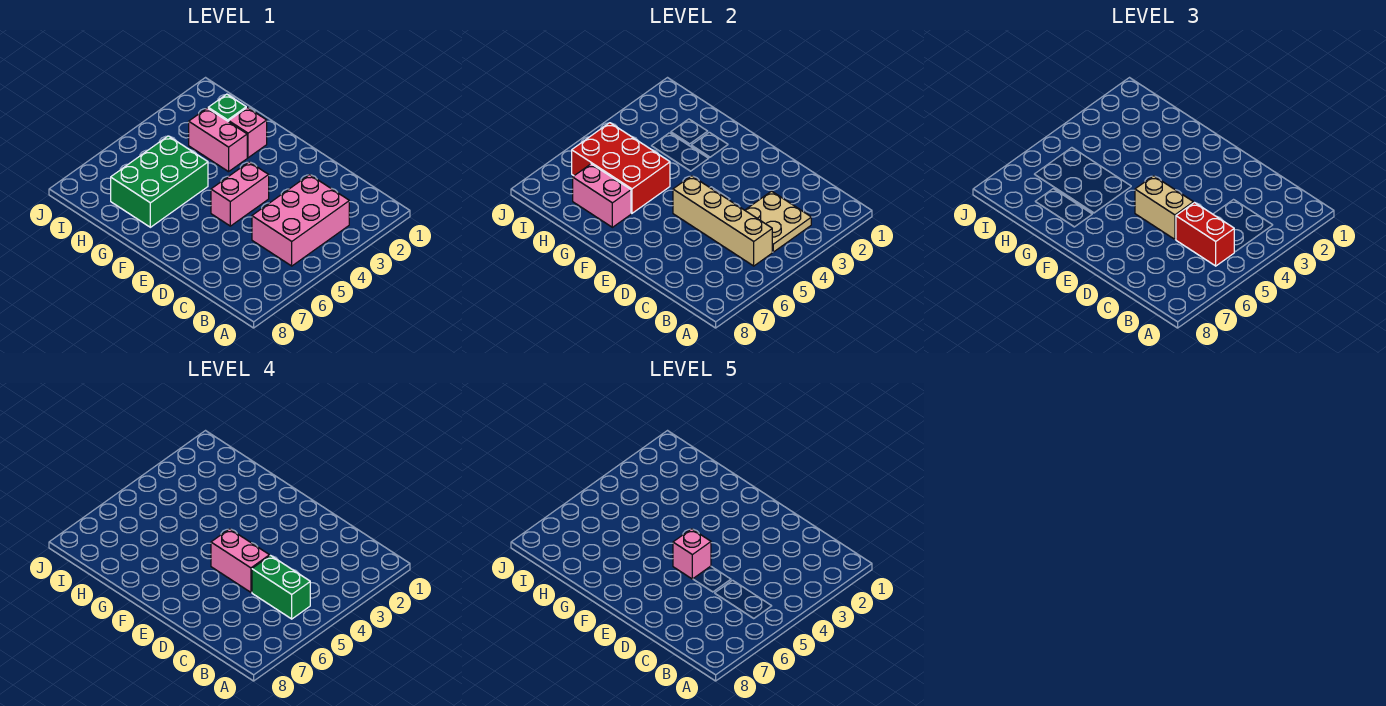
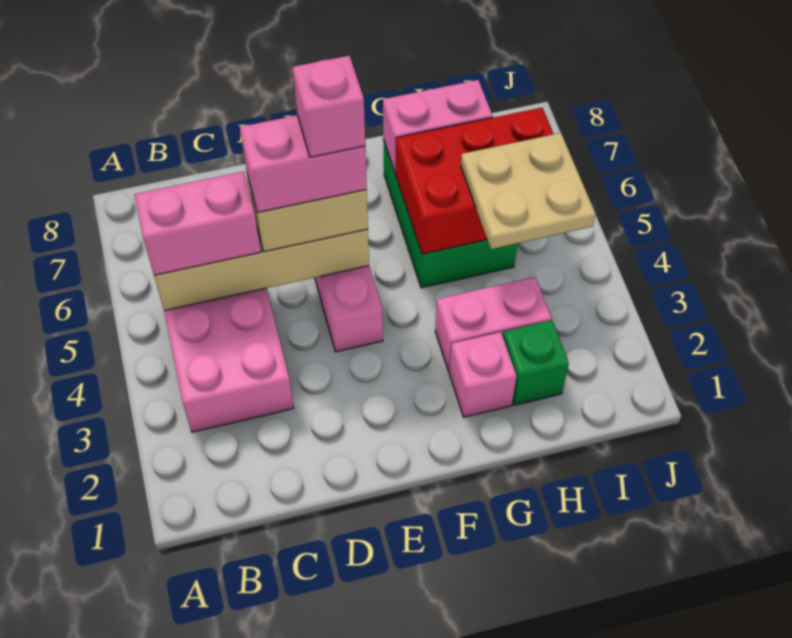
tan plate B3:C4 level 2 -> tan plate H4:I5 level 3
red brick B5:C5 level 3 -> pink brick B5:C5 level 3
green brick B5:C5 level 4 -> none

